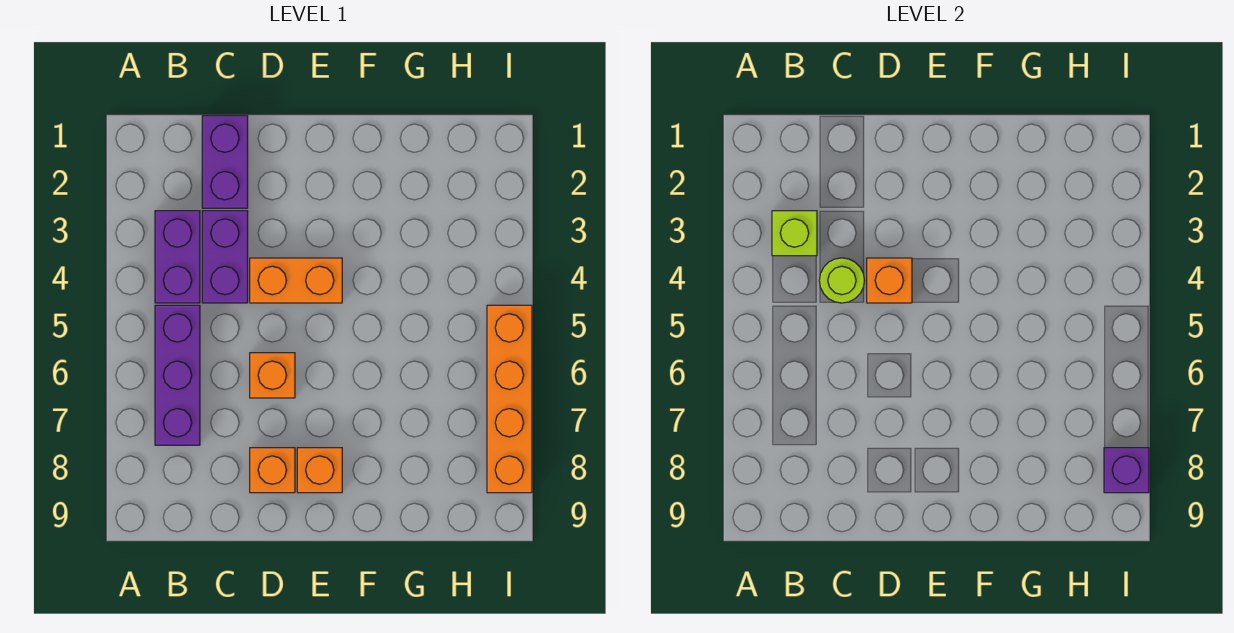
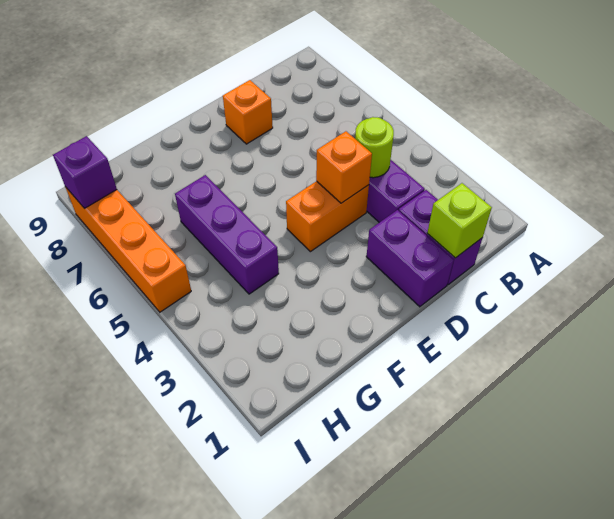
purple brick B3:B4 level 1 -> purple brick D1:D2 level 1
lime brick B3 level 2 -> lime brick C1 level 2
purple brick B5:B7 level 1 -> purple brick G4:G6 level 1
orange brick D6 level 1 -> none
orange brick E8 level 1 -> none

